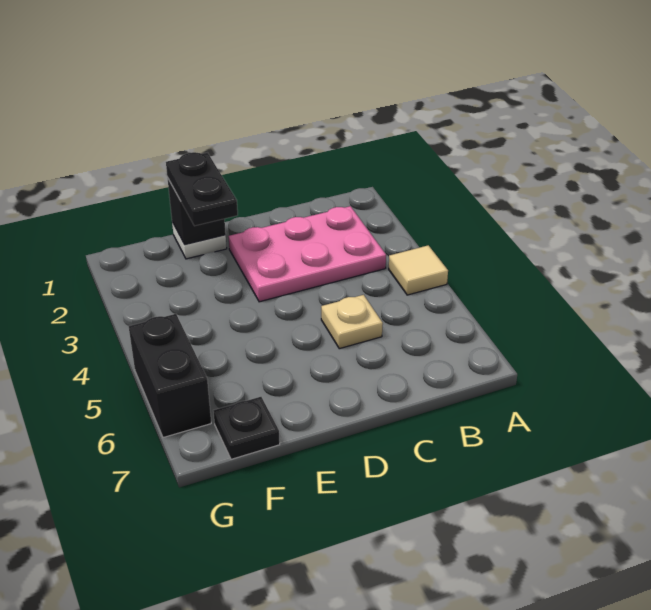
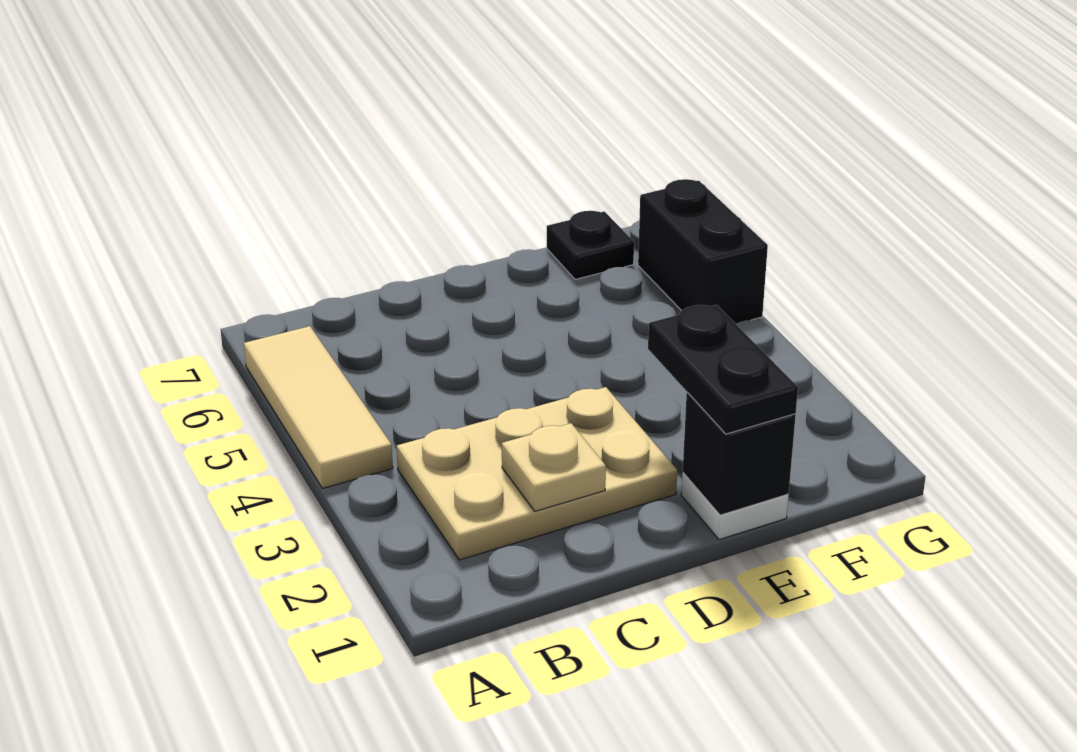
tan tile A4 level 1 -> tan tile A4:A6 level 1
pink plate B2:D3 level 1 -> tan plate B2:D3 level 1
tan plate C5 level 1 -> tan plate C2 level 2

